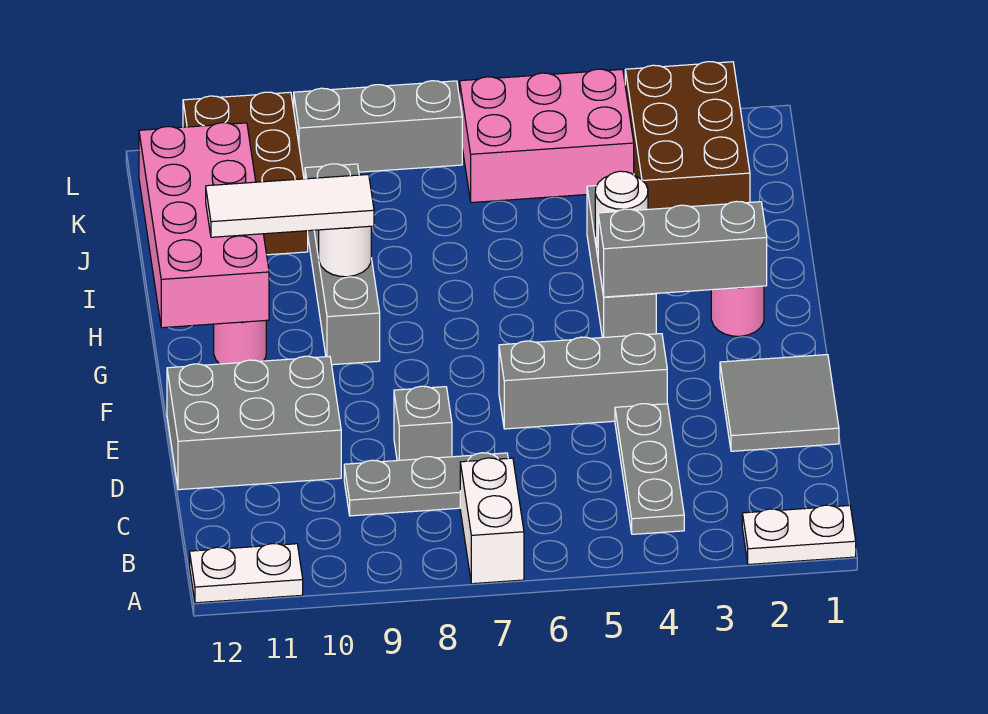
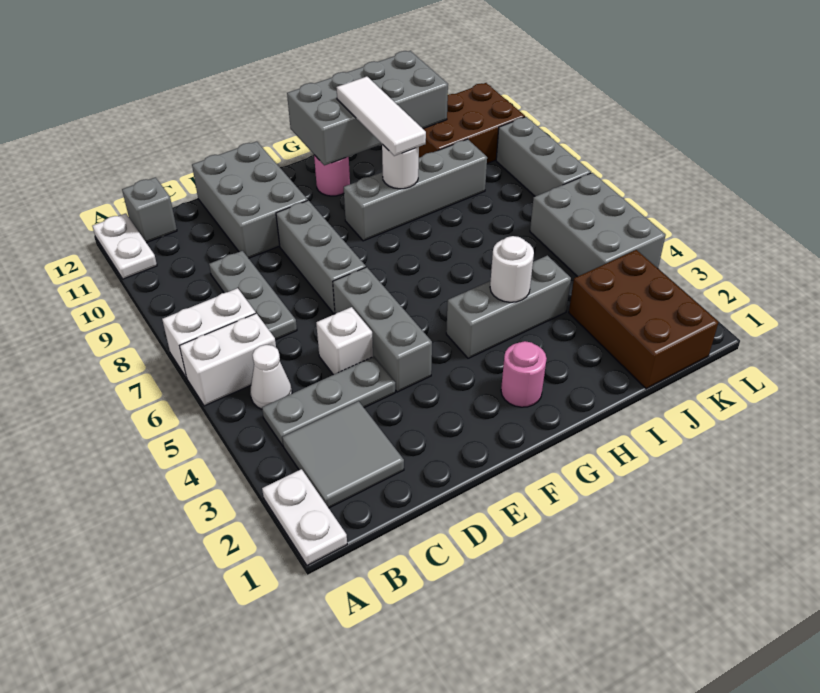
none -> white brick A6:B6 level 1
none -> white cone B5 level 1
grey tile D1:E2 level 1 -> grey tile B2:C3 level 1
none -> white brick D5 level 1
grey brick D8 level 1 -> grey brick B12 level 1
grey brick G2:G4 level 2 -> grey brick E7:E9 level 1
pink brick G11:J12 level 2 -> grey brick G11:J12 level 2
brown brick J2:L3 level 1 -> brown brick J1:K3 level 1
pink brick K4:L6 level 1 -> grey brick K4:L6 level 1

